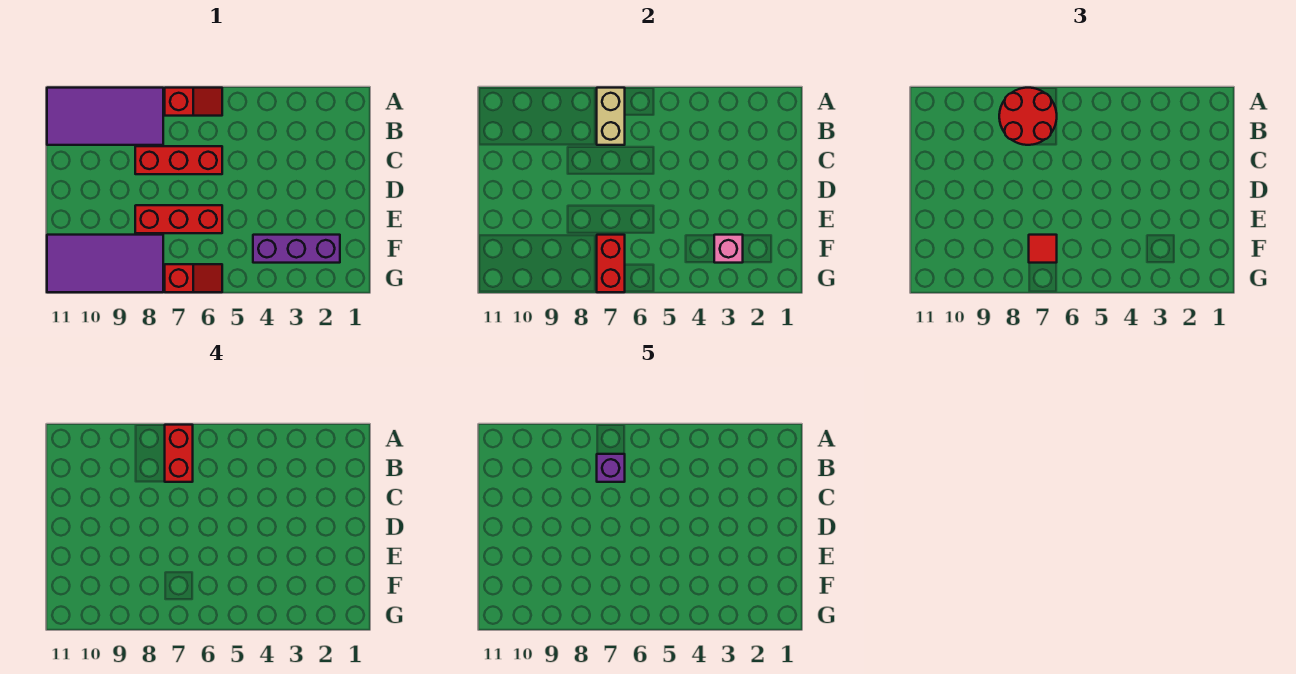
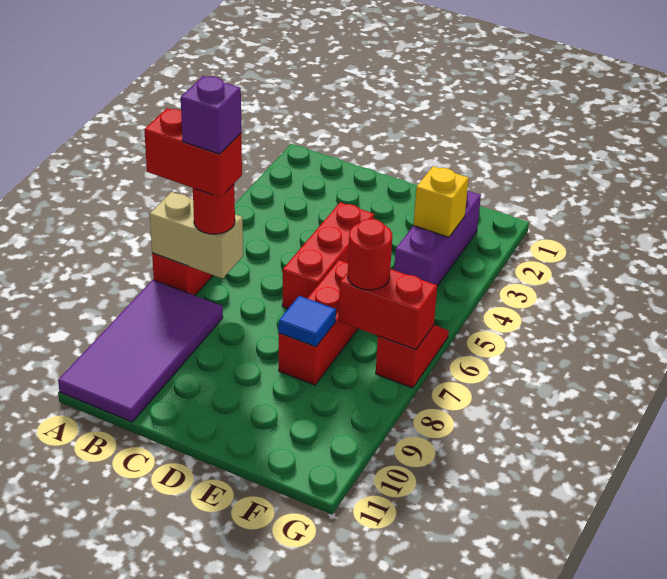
red round brick A7:B8 level 3 -> red round brick B7 level 3
red brick C6:C8 level 1 -> red brick D4:D6 level 1
none -> blue tile E8 level 2
pink brick F3 level 2 -> yellow brick F3 level 2
red tile F7 level 3 -> red round brick F7 level 3
purple tile F8:G11 level 1 -> none

